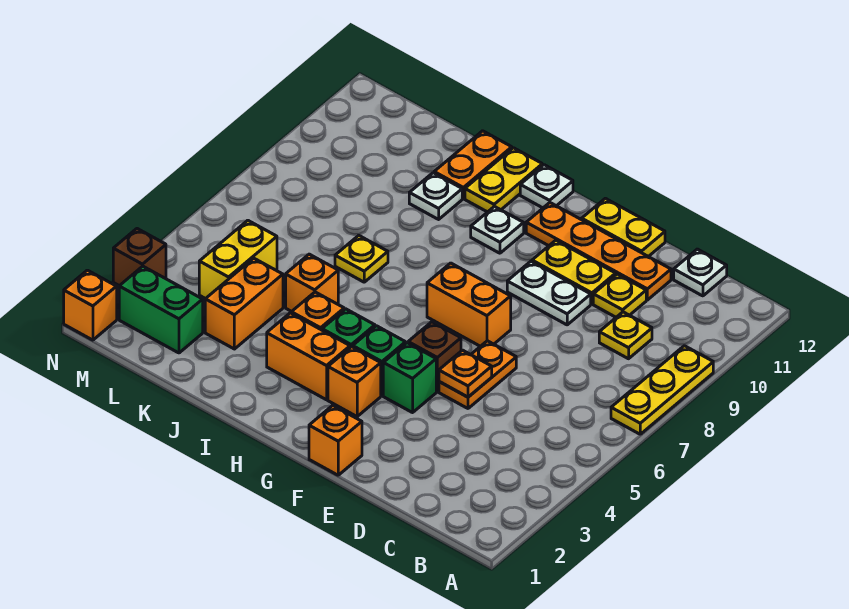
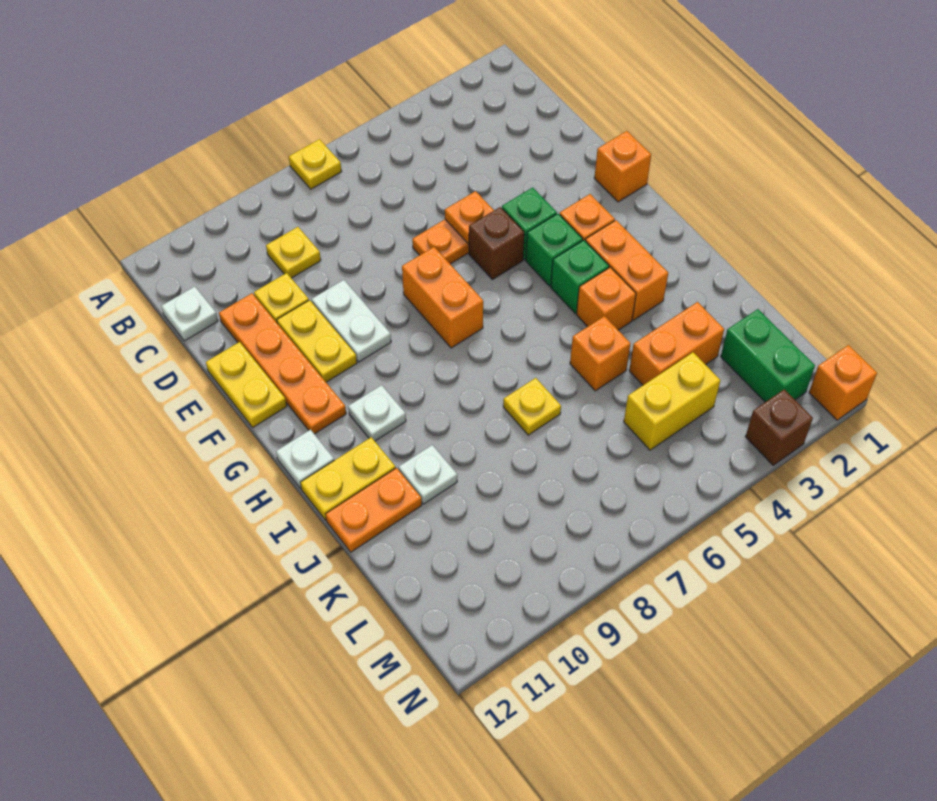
yellow plate A7:A9 level 1 -> yellow plate A7 level 1

